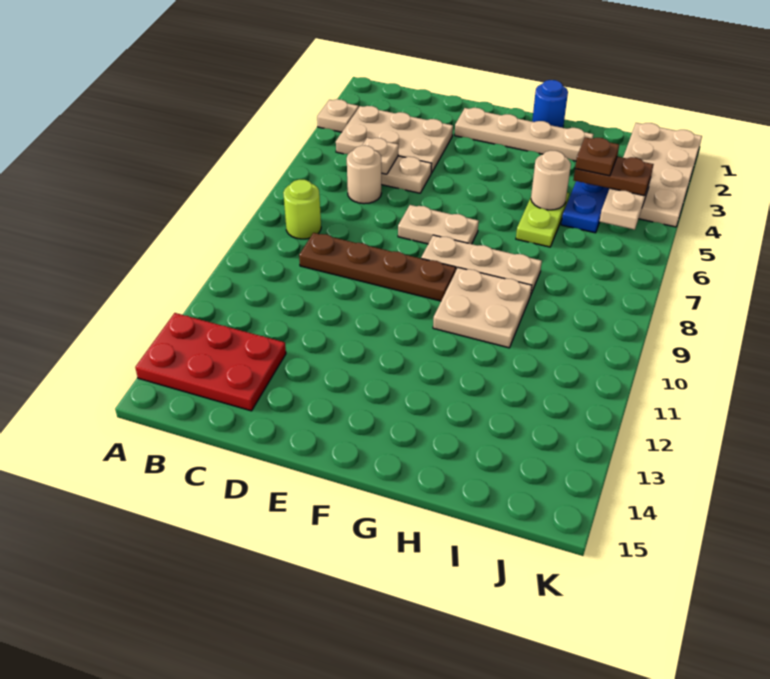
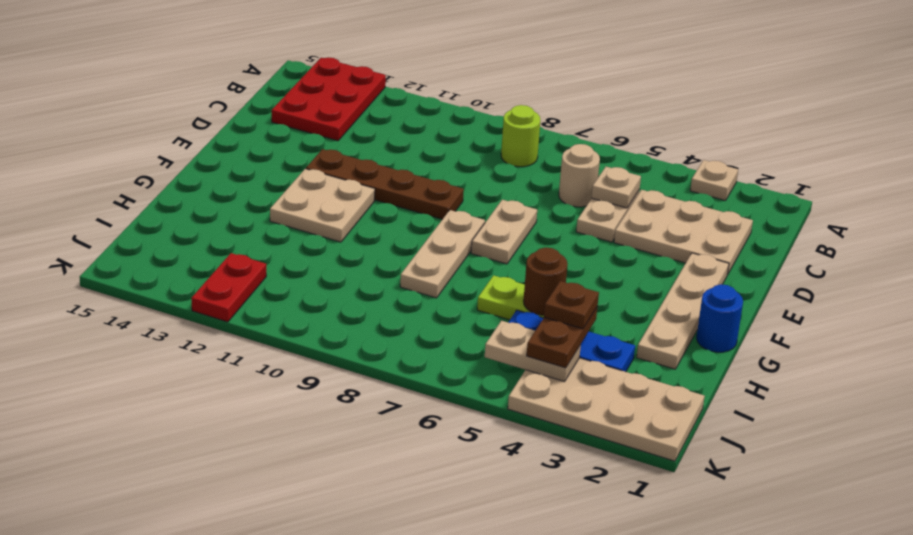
tan plate B3:D4 level 1 -> tan plate C2:D4 level 1
brown plate C9:F9 level 1 -> brown plate E9:E12 level 1
tan plate G9:H10 level 1 -> tan plate F11:G12 level 1
tan round brick H5 level 2 -> brown round brick H5 level 2
none -> red plate J12:K12 level 1

